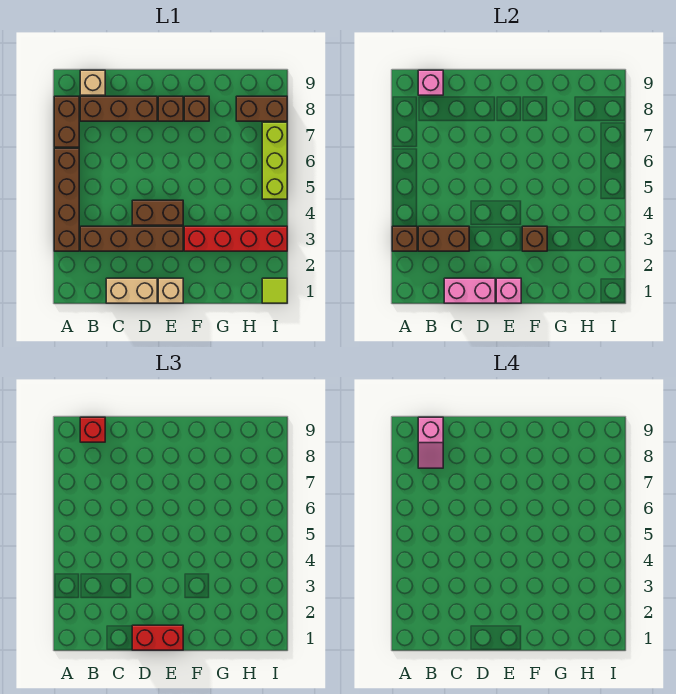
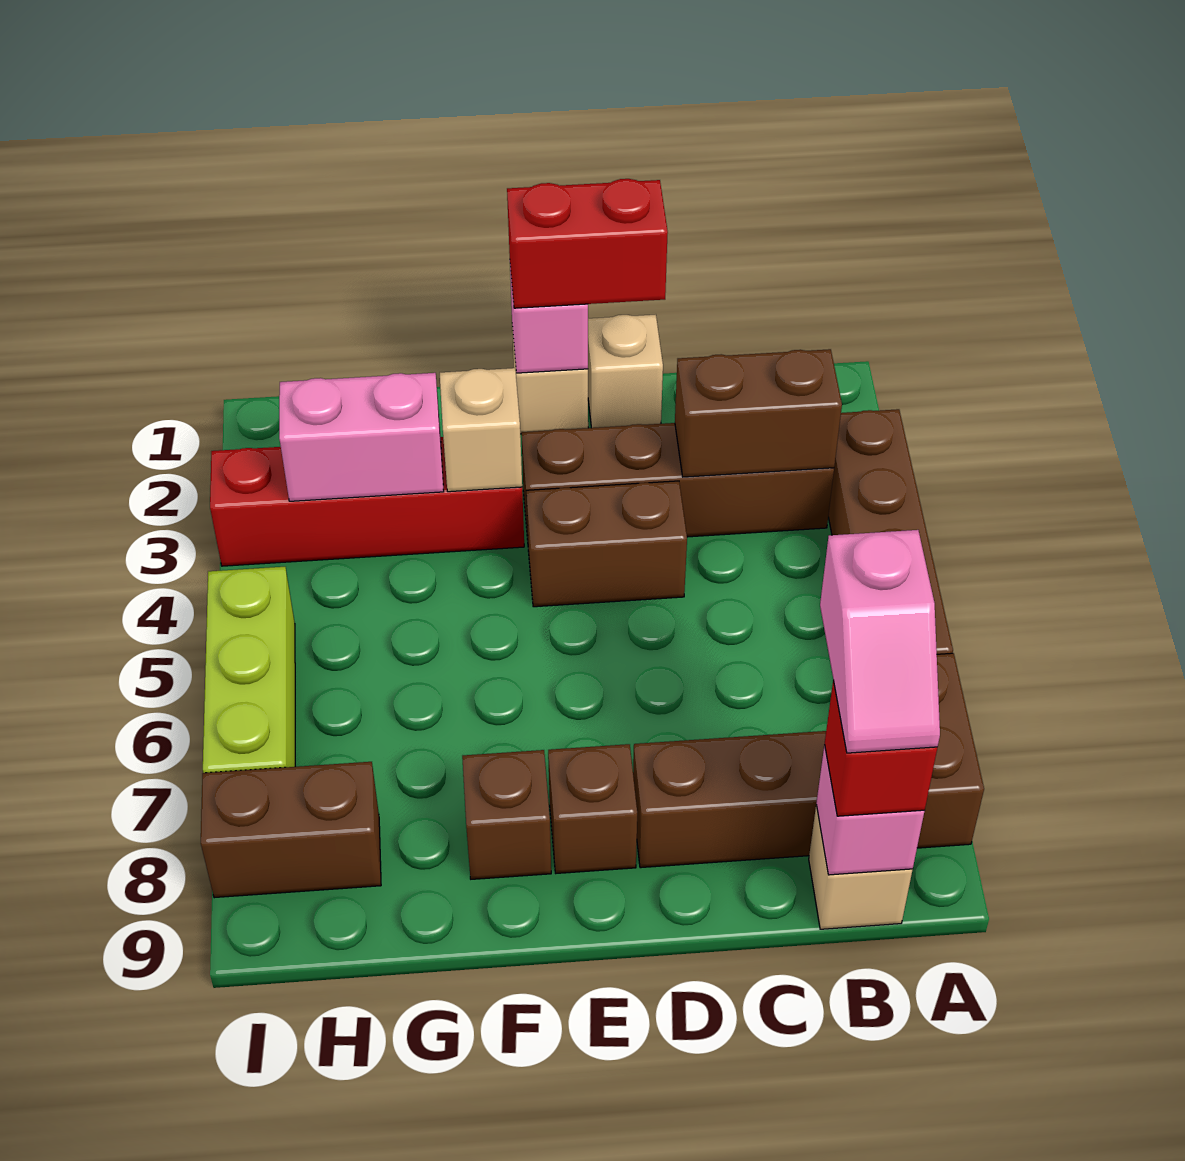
brown brick A3 level 2 -> none
pink slope B8:B9 level 4 top 9 -> pink slope B8:B9 level 4 top 8
tan brick C1:D1 level 1 -> tan brick D1 level 1
pink brick C1:D1 level 2 -> pink brick G3:H3 level 2
brown brick F3 level 2 -> tan brick F3 level 2
lime tile I1 level 1 -> none

